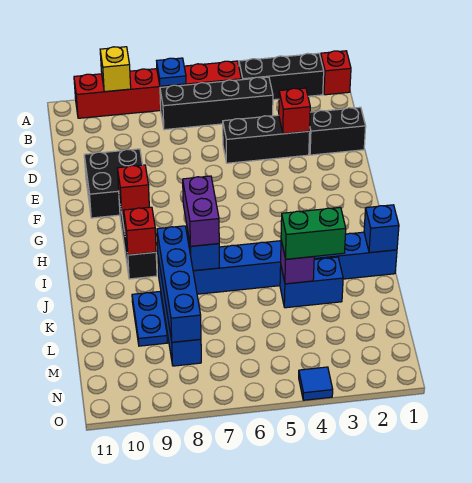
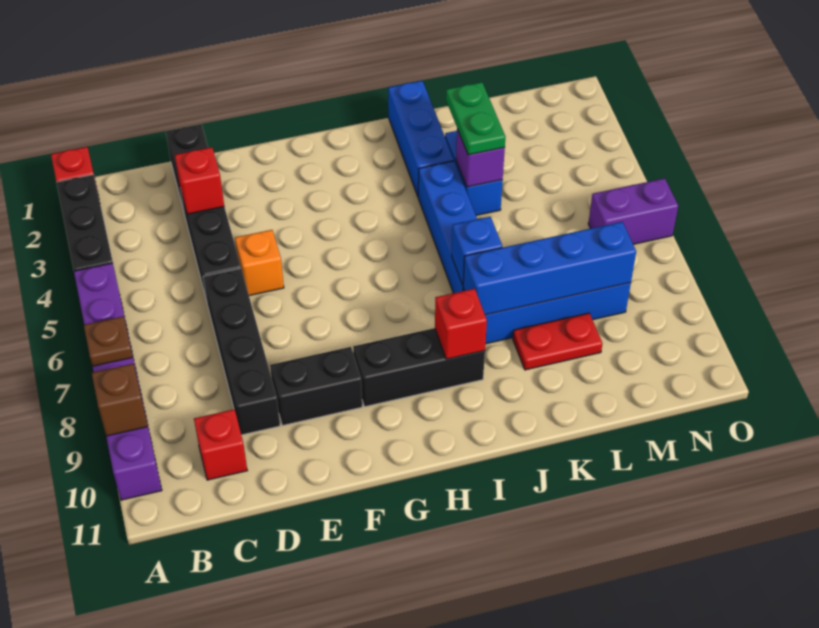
red brick A5:A10 level 1 -> purple brick A5:A10 level 1
blue plate A7 level 2 -> brown plate A7 level 2
yellow brick A9 level 2 -> brown brick A9 level 2
black brick B4:B7 level 1 -> black brick D6:D9 level 1
none -> orange brick E5 level 1
black brick E9:F10 level 1 -> black brick E9:F9 level 1
red brick G9 level 2 -> red brick C10 level 1
purple brick I7:J7 level 3 -> purple brick N6:O6 level 1
blue brick J1 level 2 -> none
green brick K3:K4 level 3 -> green plate K3:K4 level 3
blue plate K9:L9 level 1 -> red plate K9:L9 level 1
blue tile O4 level 1 -> none

